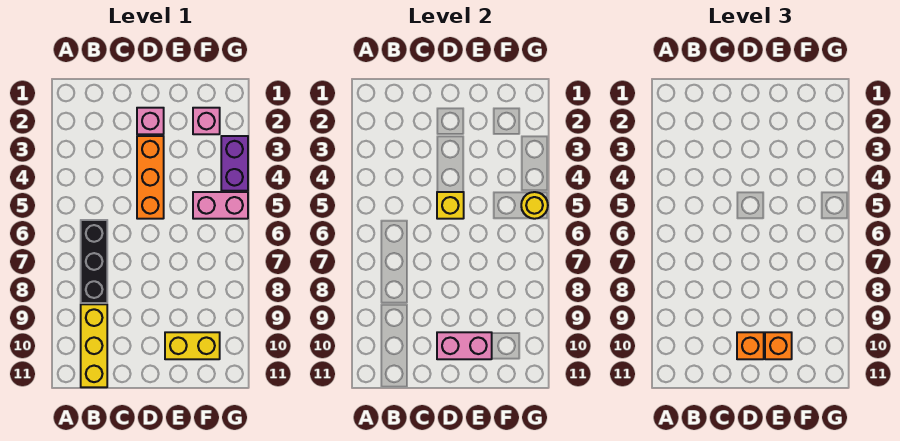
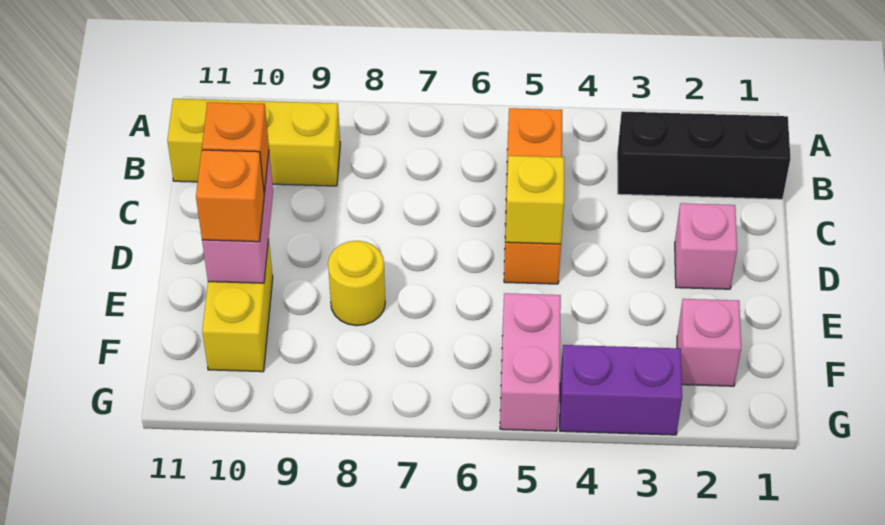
black brick B6:B8 level 1 -> black brick B1:B3 level 1
orange brick D3:D5 level 1 -> orange brick B5:D5 level 1
yellow round brick G5 level 2 -> yellow round brick E8 level 1

